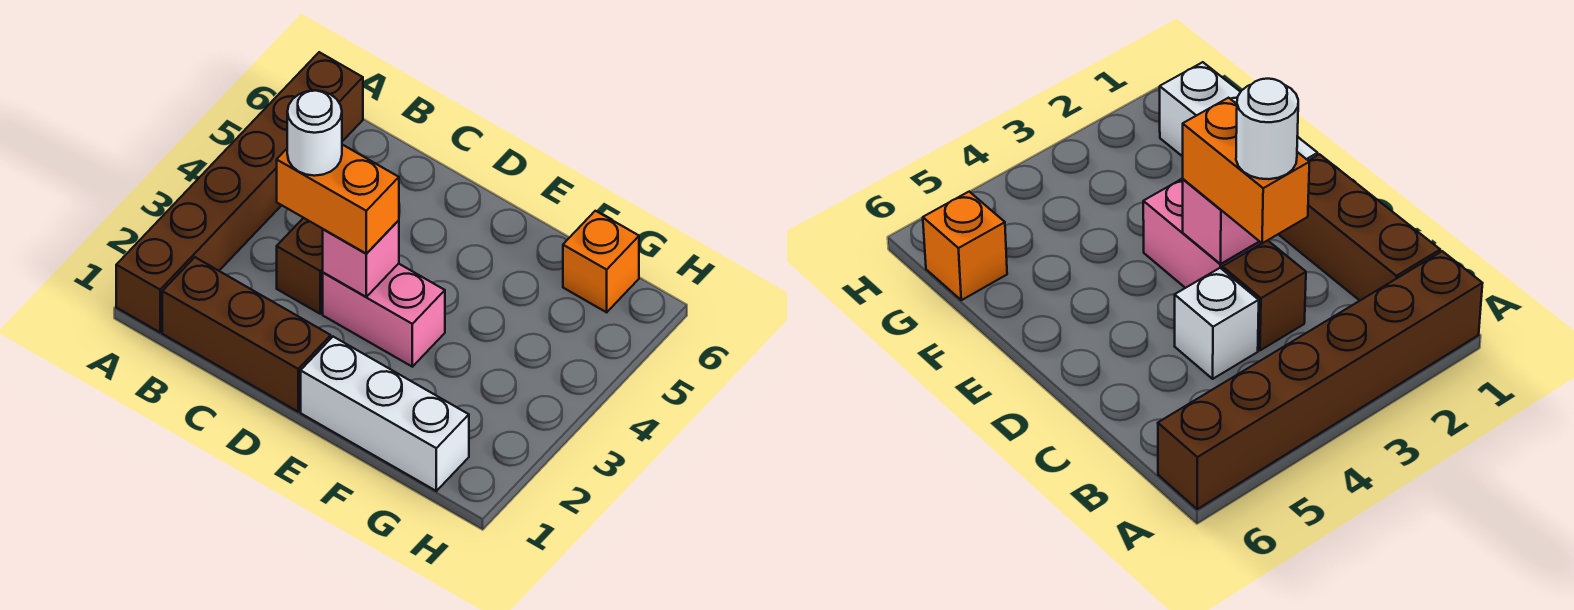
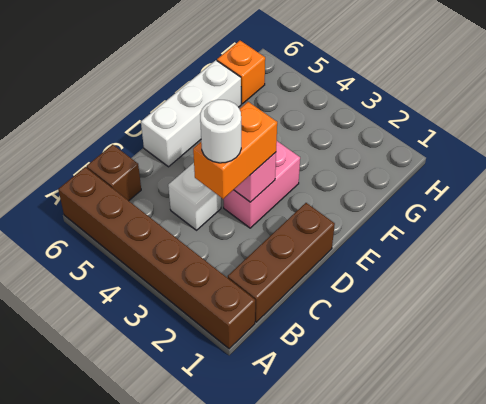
brown brick C3 level 1 -> brown brick B6 level 1
white brick E1:G1 level 1 -> white brick D6:F6 level 1

